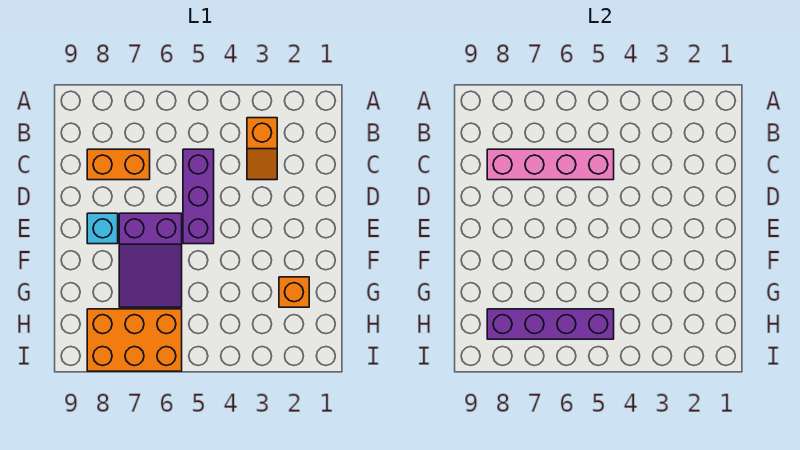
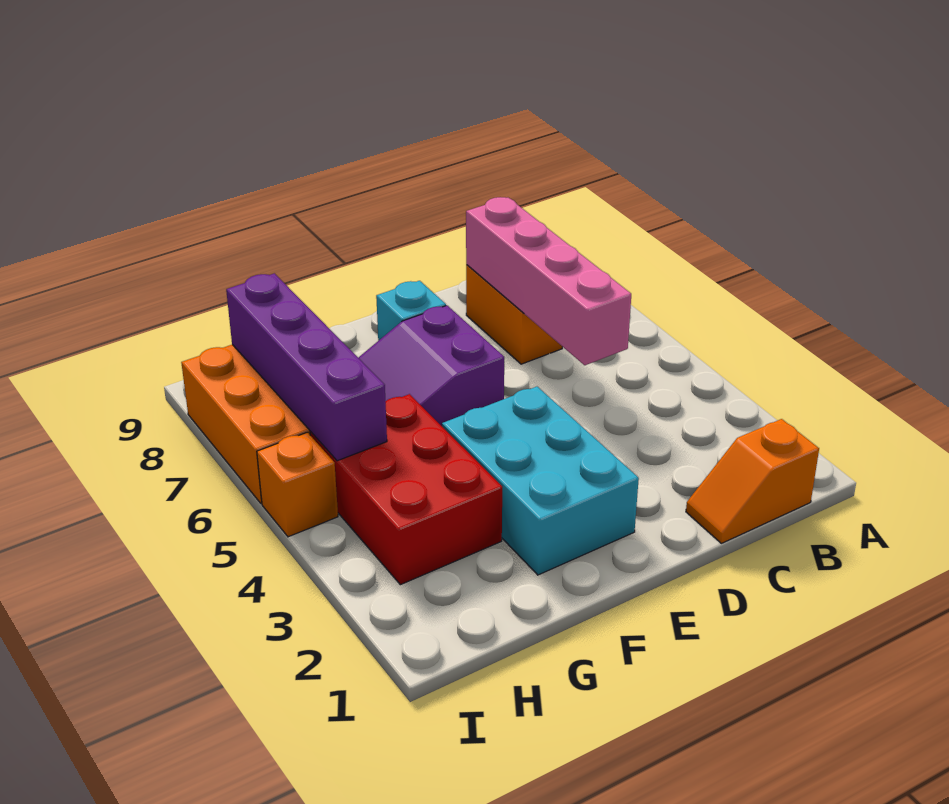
orange slope B3:C3 level 1 top B -> orange slope B1:C1 level 1 top B
purple brick C5:E5 level 1 -> none
none -> cyan brick E2:F4 level 1
orange brick G2 level 1 -> orange brick I5 level 1
none -> red brick G3:H5 level 1

